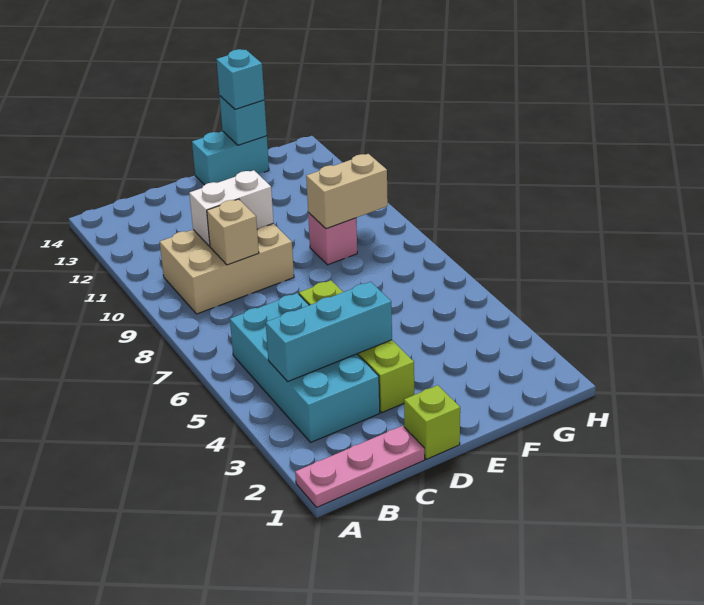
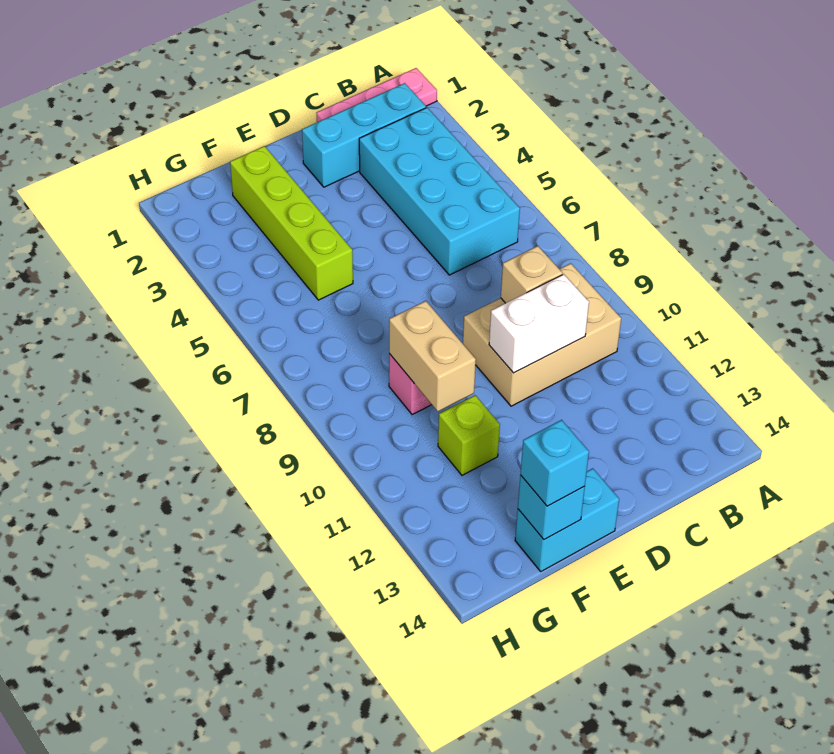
cyan brick B4:D4 level 2 -> cyan brick B2:D2 level 1
lime brick D1 level 1 -> lime brick F11 level 1
lime brick D3:D6 level 1 -> lime brick F2:F5 level 1
tan brick F9:G9 level 2 -> tan brick F9:F10 level 2

